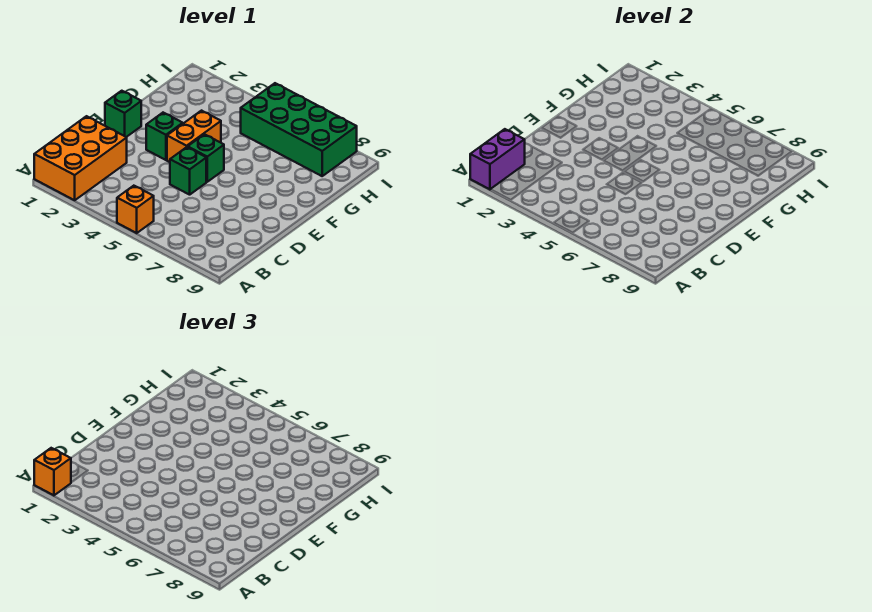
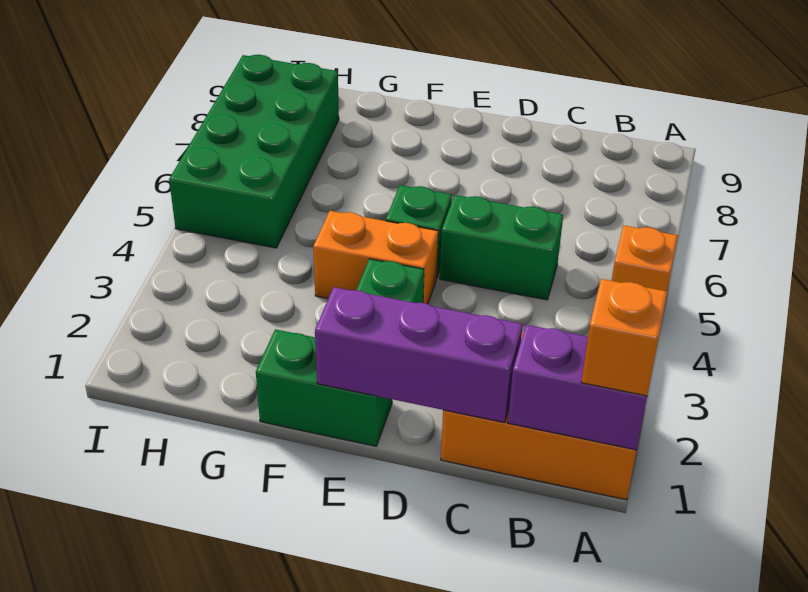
none -> purple brick C1:E1 level 2
green brick D5 level 1 -> green brick C5:D5 level 1
green brick E1 level 1 -> green brick E1:F1 level 1

